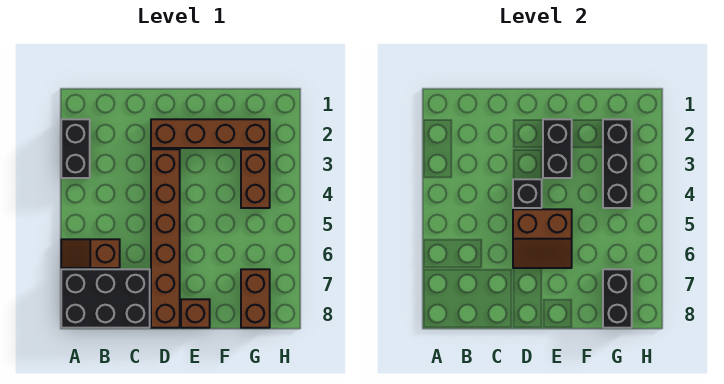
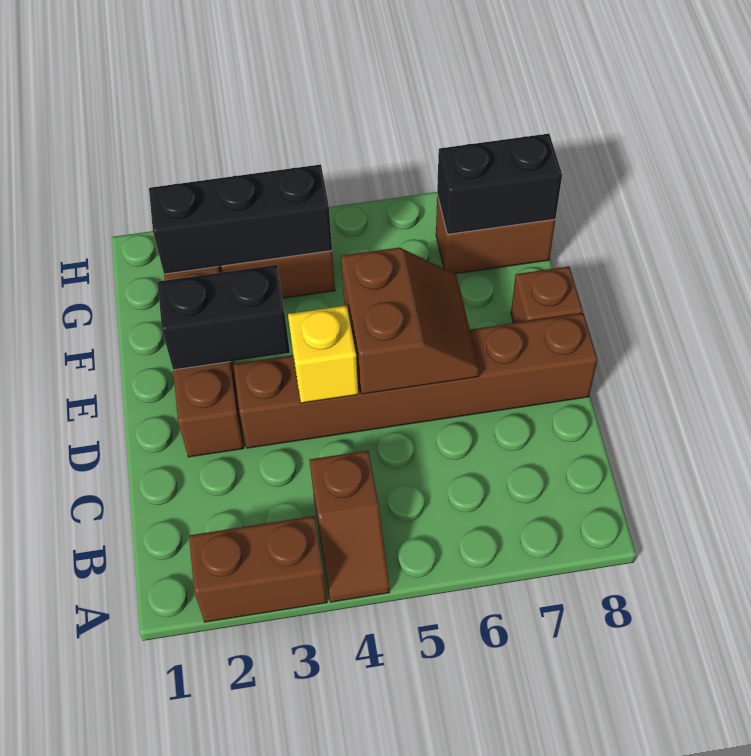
black brick A2:A3 level 1 -> brown brick A2:A3 level 1
brown slope A6:B6 level 1 top B -> brown slope A4:B4 level 1 top B
black brick A7:C8 level 1 -> none
black brick D4 level 2 -> yellow brick D4 level 2

